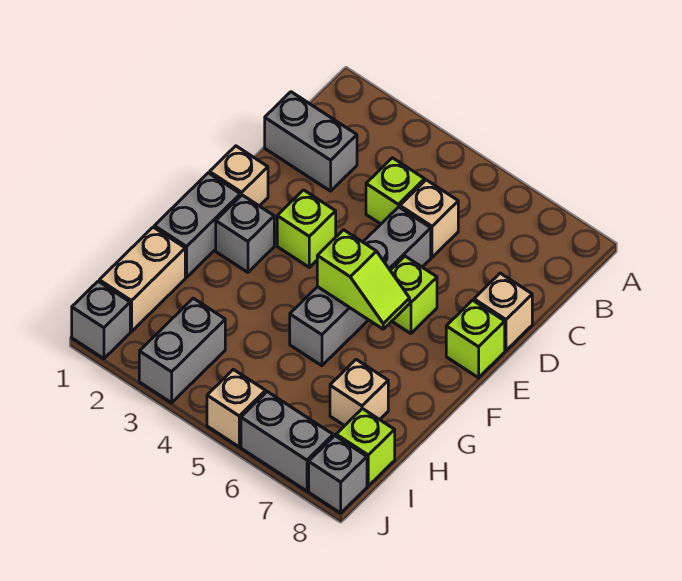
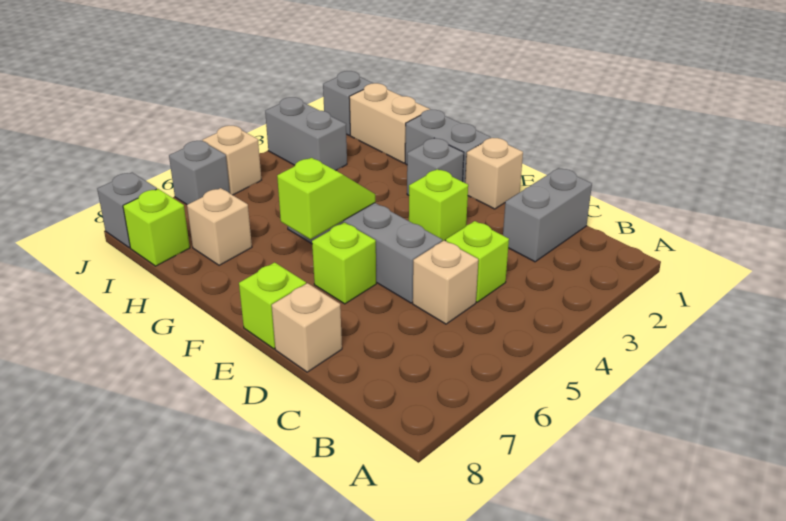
lime slope F5:F6 level 2 top 5 -> lime slope F5:F6 level 2 top 6
grey brick J6:J7 level 1 -> grey brick J6 level 1

